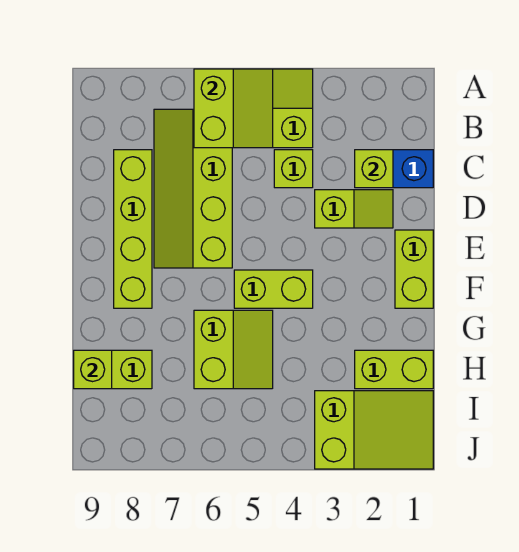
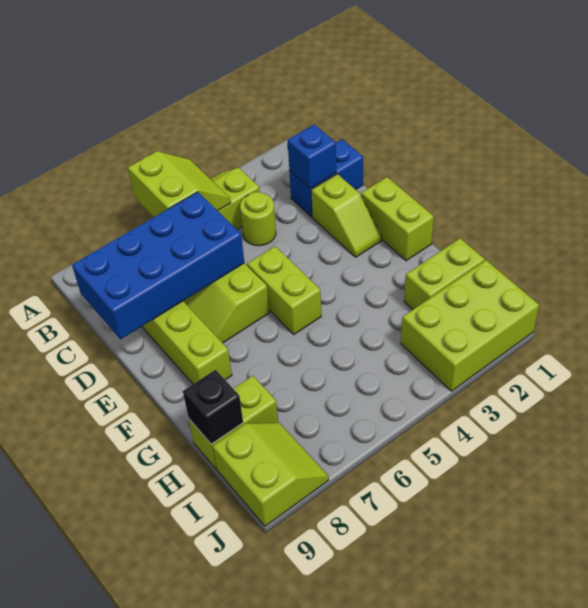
lime brick C2 level 2 -> blue brick C2 level 2
lime brick C4 level 1 -> lime round brick C4 level 1
none -> blue brick C6:D9 level 2
lime slope D2:D3 level 1 top 3 -> lime slope D2:E2 level 1 top D
lime brick F4:F5 level 1 -> lime brick E5:F5 level 1
lime slope G5:H6 level 1 top 6 -> lime slope I8:J9 level 1 top 9
lime brick H9 level 2 -> black brick H9 level 2
lime slope I1:J3 level 1 top 3 -> lime brick I1:J3 level 1

